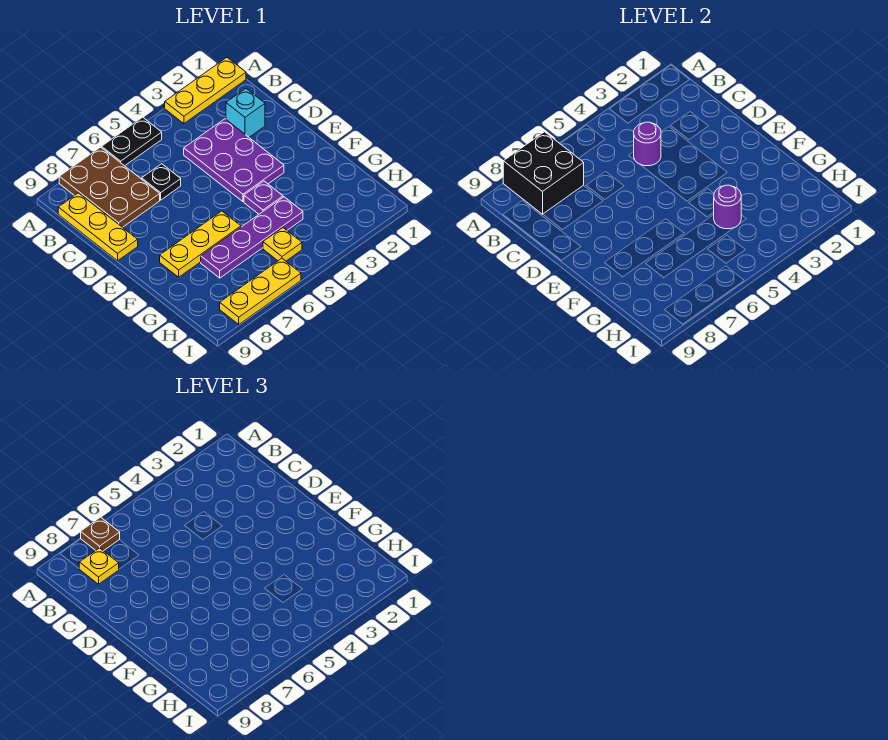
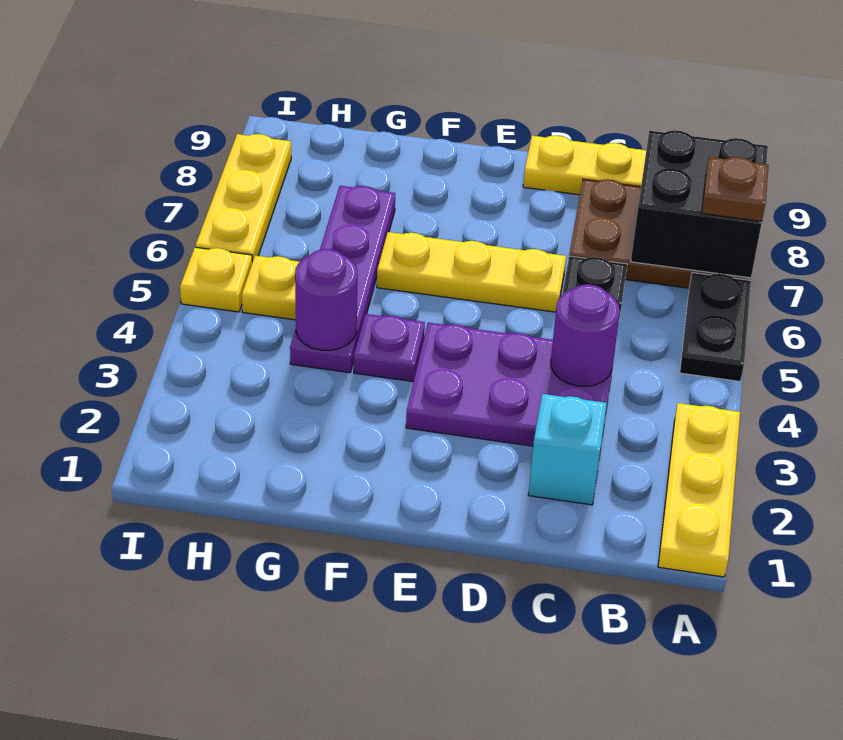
yellow plate B8 level 3 -> yellow plate I5 level 1
yellow plate F6:F8 level 1 -> yellow plate D6:F6 level 1

